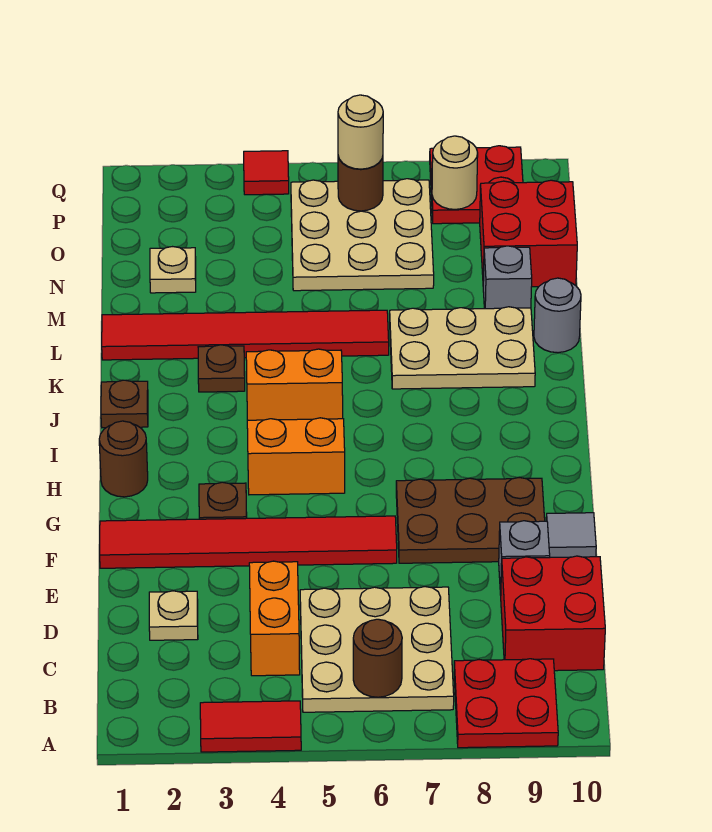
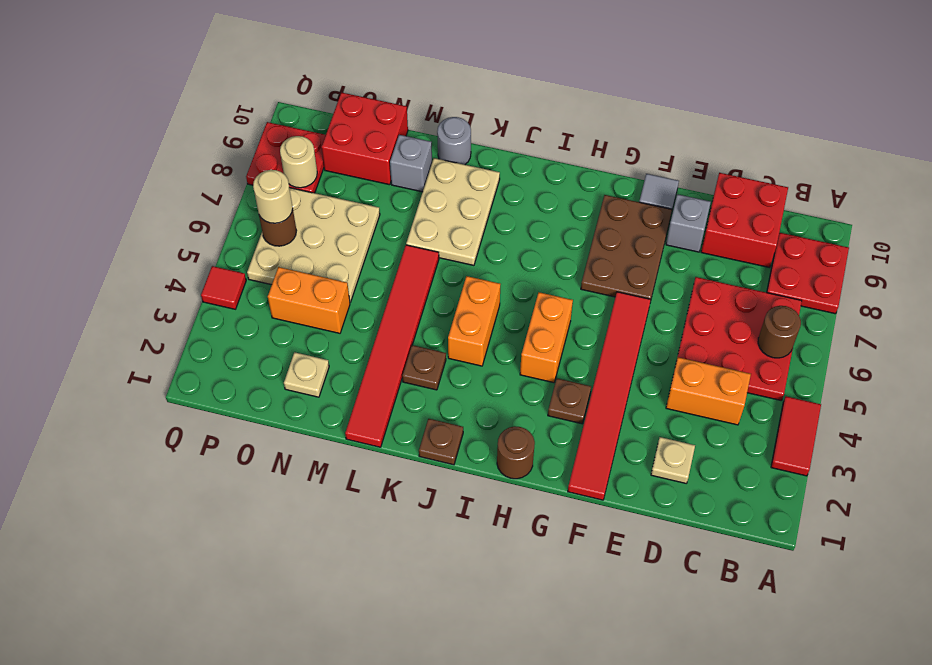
tan plate B5:D7 level 1 -> red plate B5:D7 level 1
none -> orange brick N4:O4 level 1

